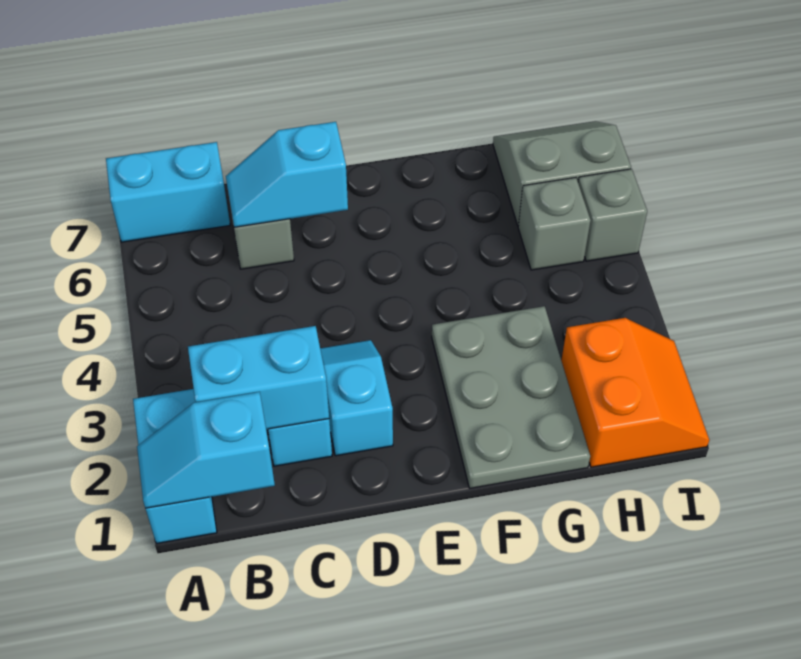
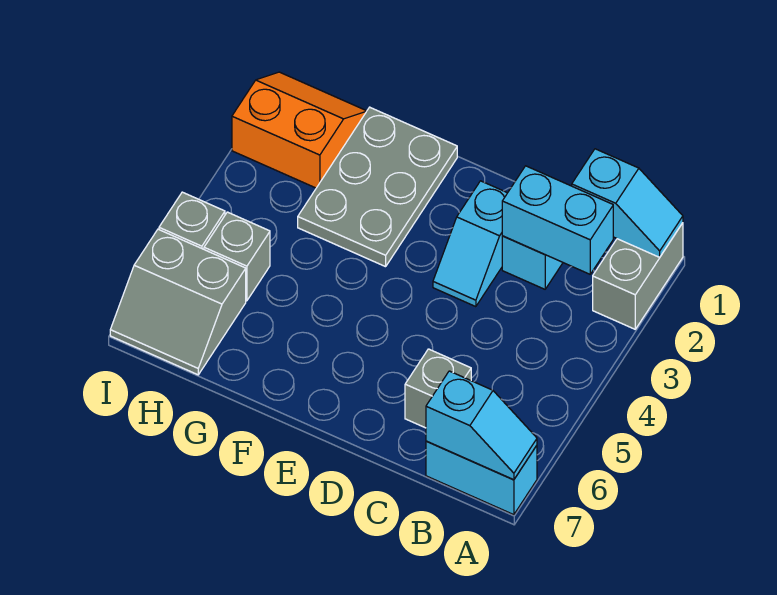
cyan brick A1:A2 level 1 -> grey brick A1:A2 level 1
cyan slope C6:D6 level 2 top D -> cyan slope A7:B7 level 2 top B
orange slope H1:I2 level 1 top H -> orange slope H1:I2 level 1 top 2

